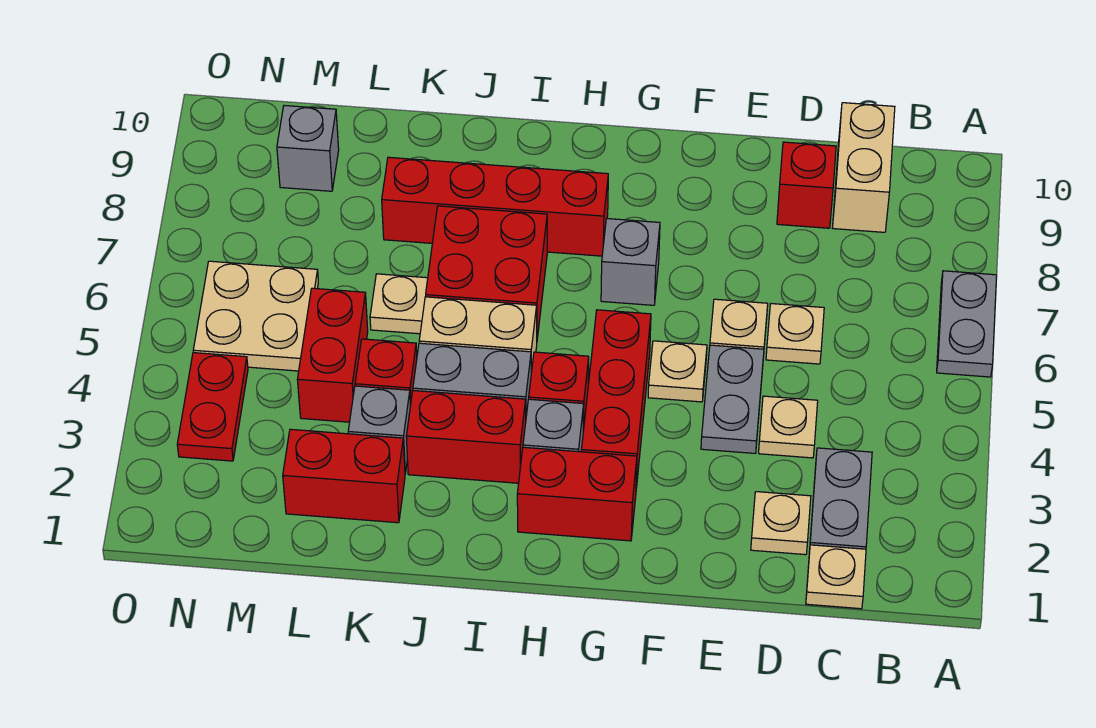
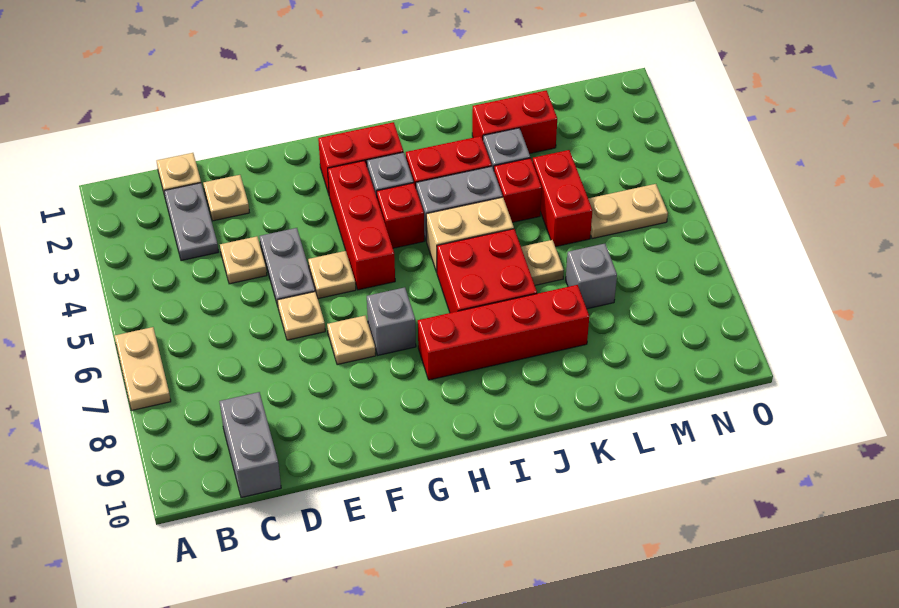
grey plate A6:A7 level 1 -> tan plate A6:A7 level 1
tan brick C9:C10 level 1 -> grey brick C9:C10 level 1
tan plate D6 level 1 -> tan plate F7 level 1
red brick D9 level 1 -> none
tan plate M5:N6 level 1 -> tan plate M5:N5 level 1
grey brick M9 level 1 -> grey brick L7 level 1
red plate N3:N4 level 1 -> none

